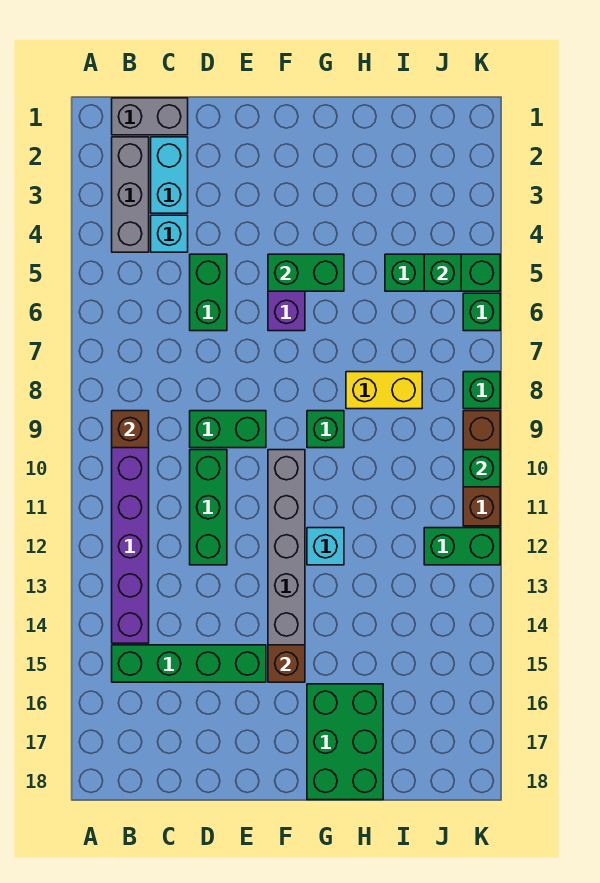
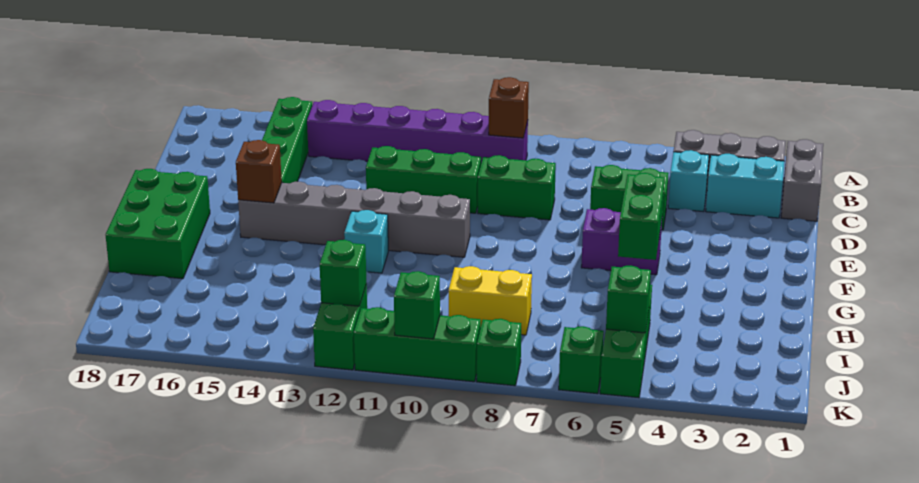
green brick D9:E9 level 1 -> green brick D8:D9 level 1
green brick G9 level 1 -> green brick J12 level 2
green brick G16:H18 level 1 -> green brick F17:H18 level 1
yellow brick H8:I8 level 1 -> yellow brick I8:I9 level 1
brown brick K9:K11 level 1 -> green brick K9:K11 level 1

